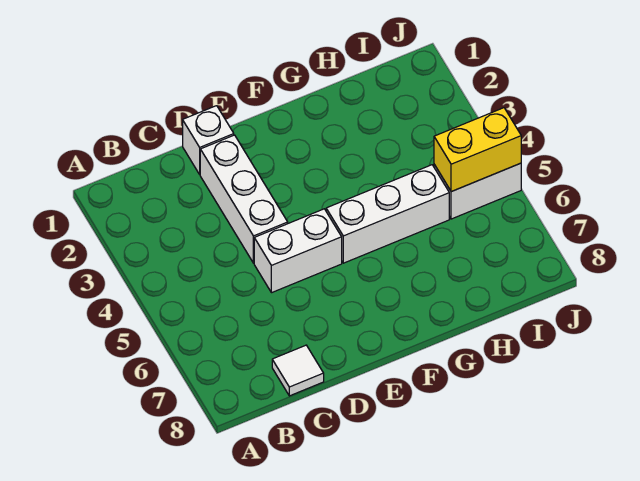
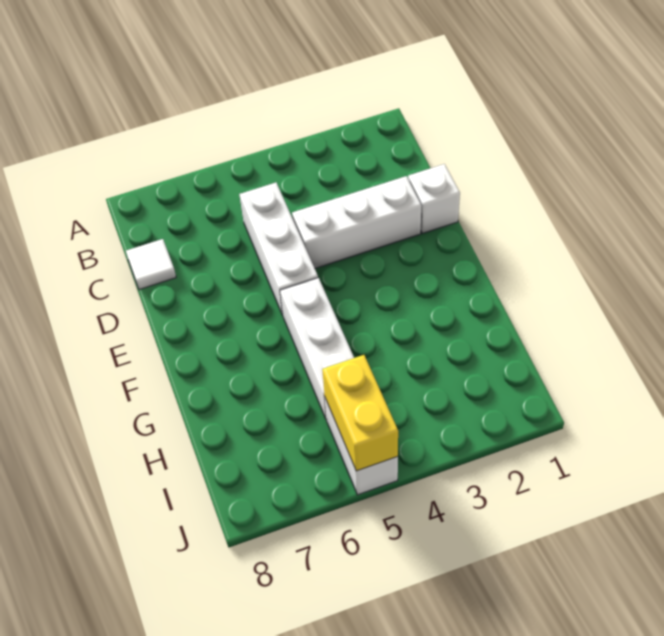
white brick D5:E5 level 1 -> white brick C5:E5 level 1

